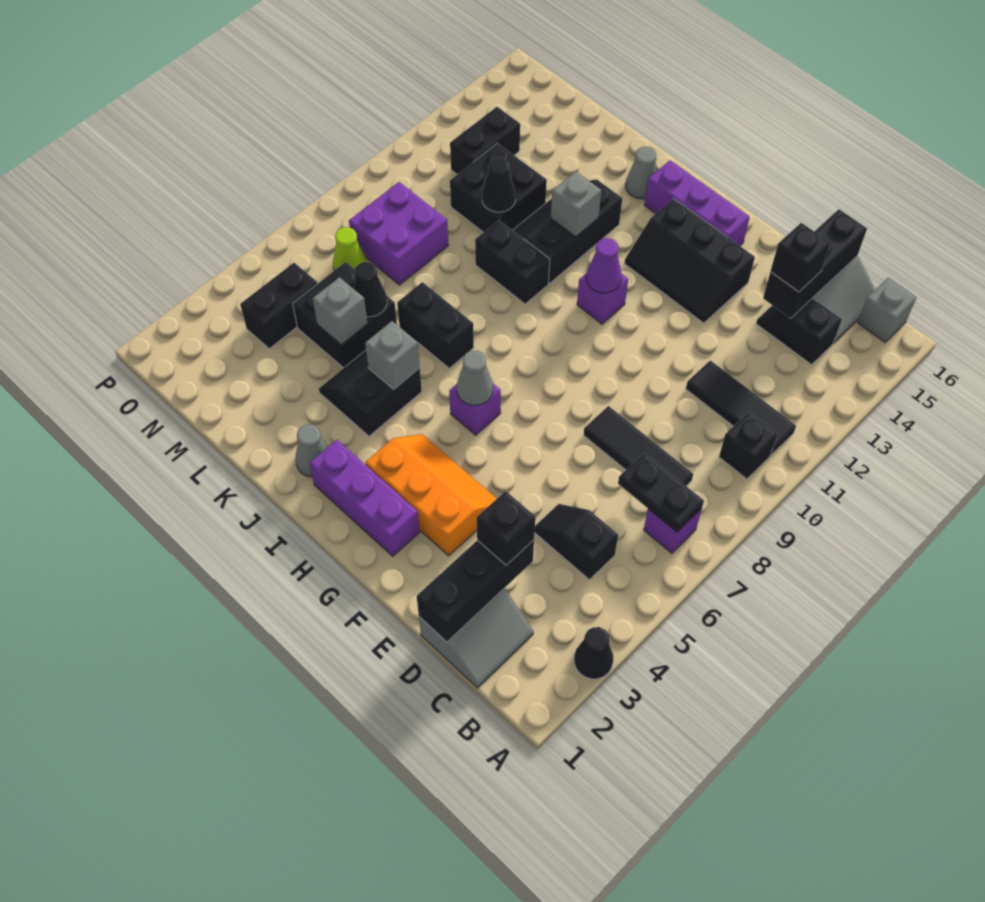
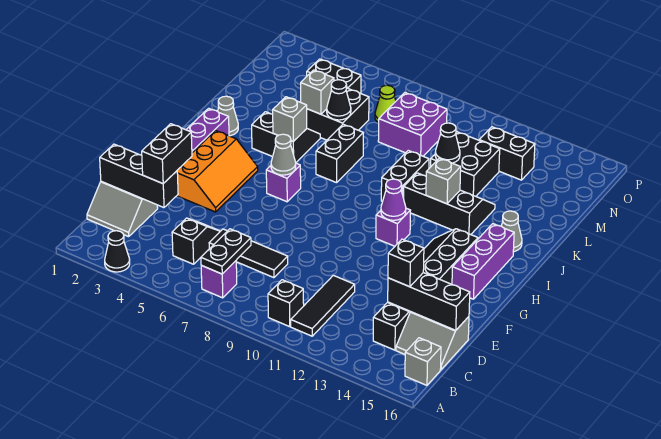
black tile C8:E8 level 1 -> black tile D6:D8 level 1
black brick D3 level 3 -> black brick D3:E3 level 3

